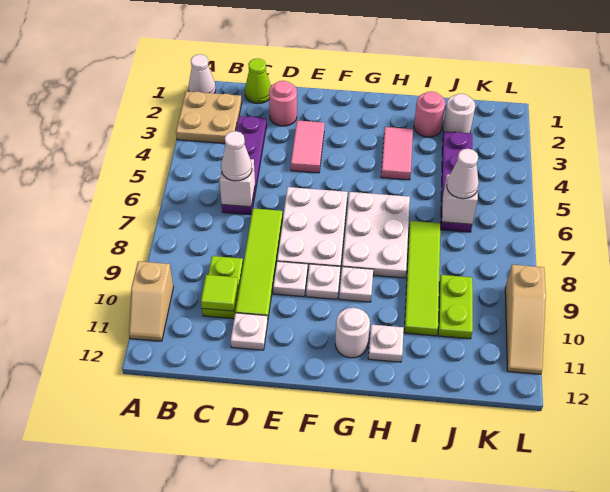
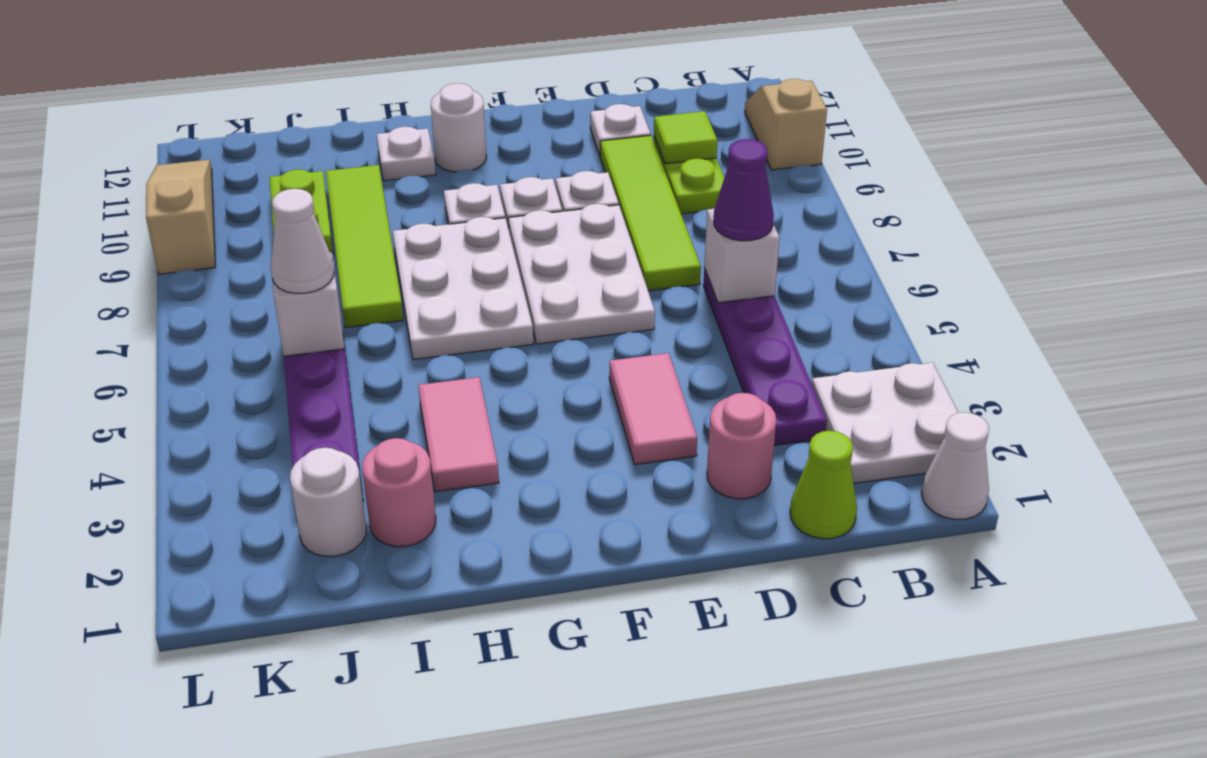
tan plate A2:B3 level 1 -> white plate A2:B3 level 1
white cone C6 level 3 -> purple cone C6 level 3

